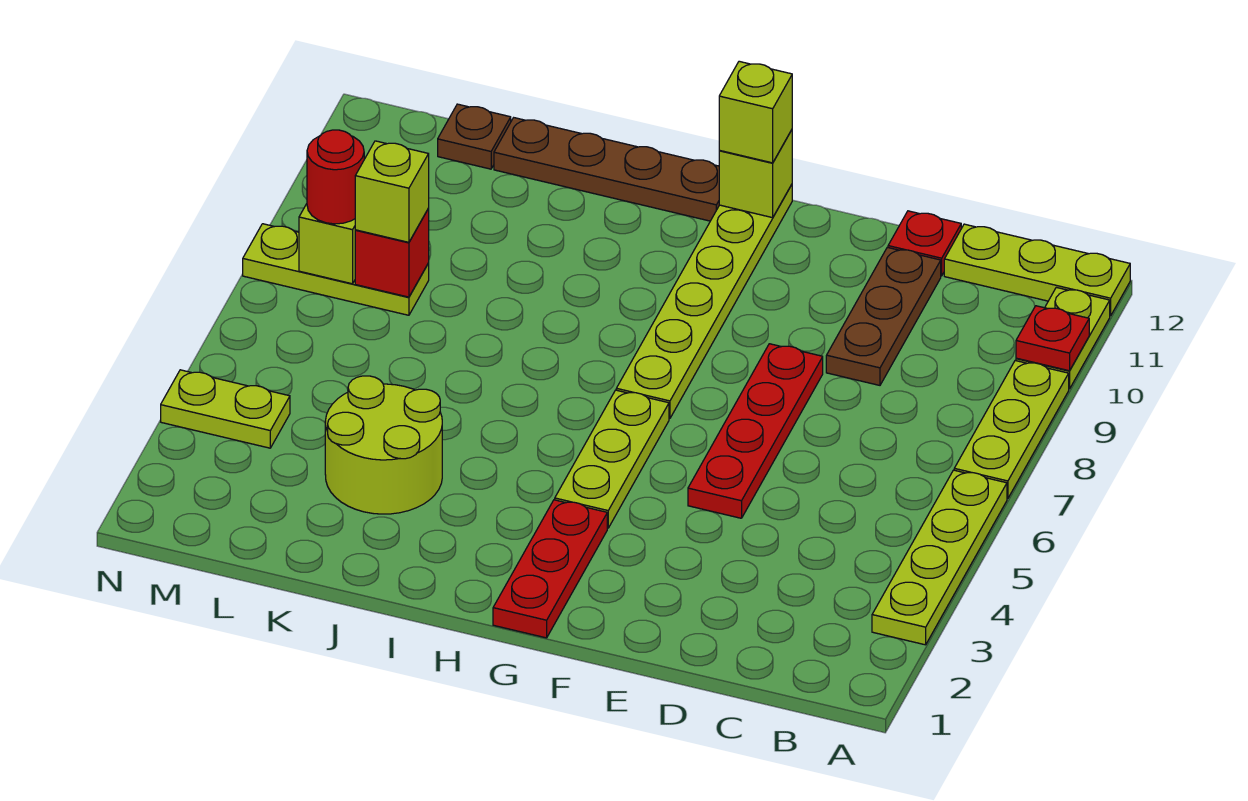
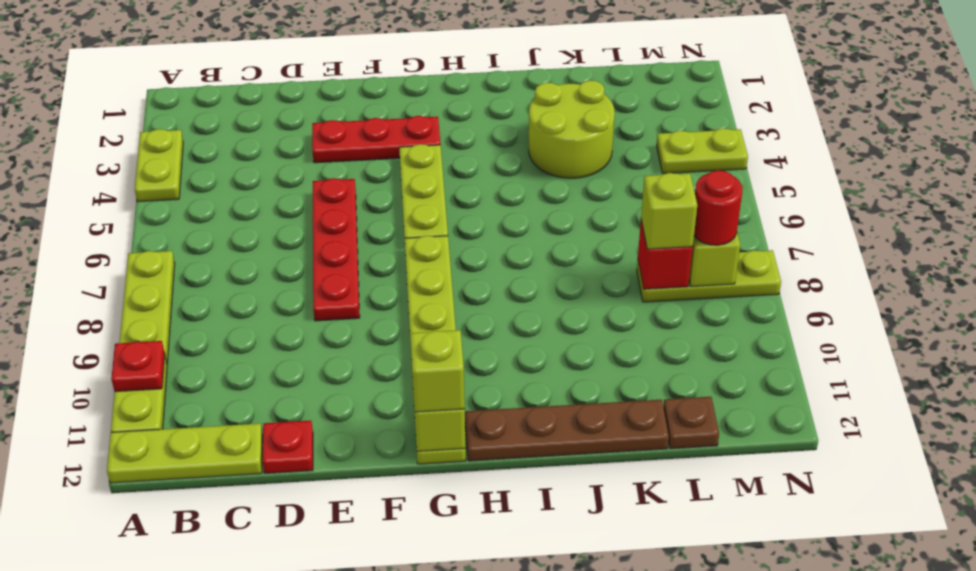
lime plate A3:A6 level 1 -> lime plate A3:A4 level 1
brown plate D9:D11 level 1 -> none
red plate G1:G3 level 1 -> red plate E3:G3 level 1

